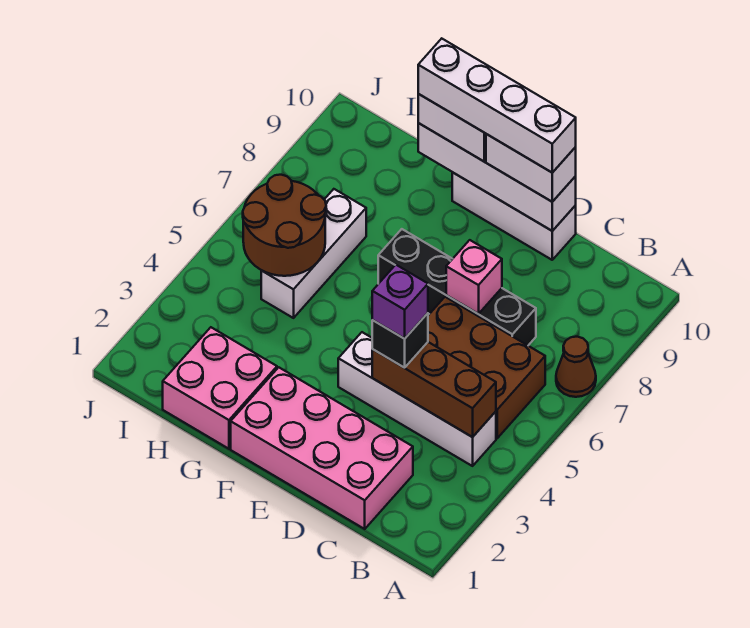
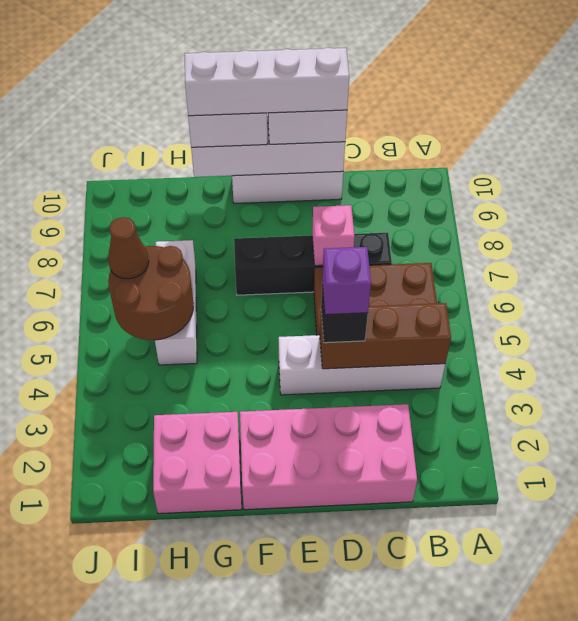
brown cone A7 level 1 -> brown cone I6 level 3

